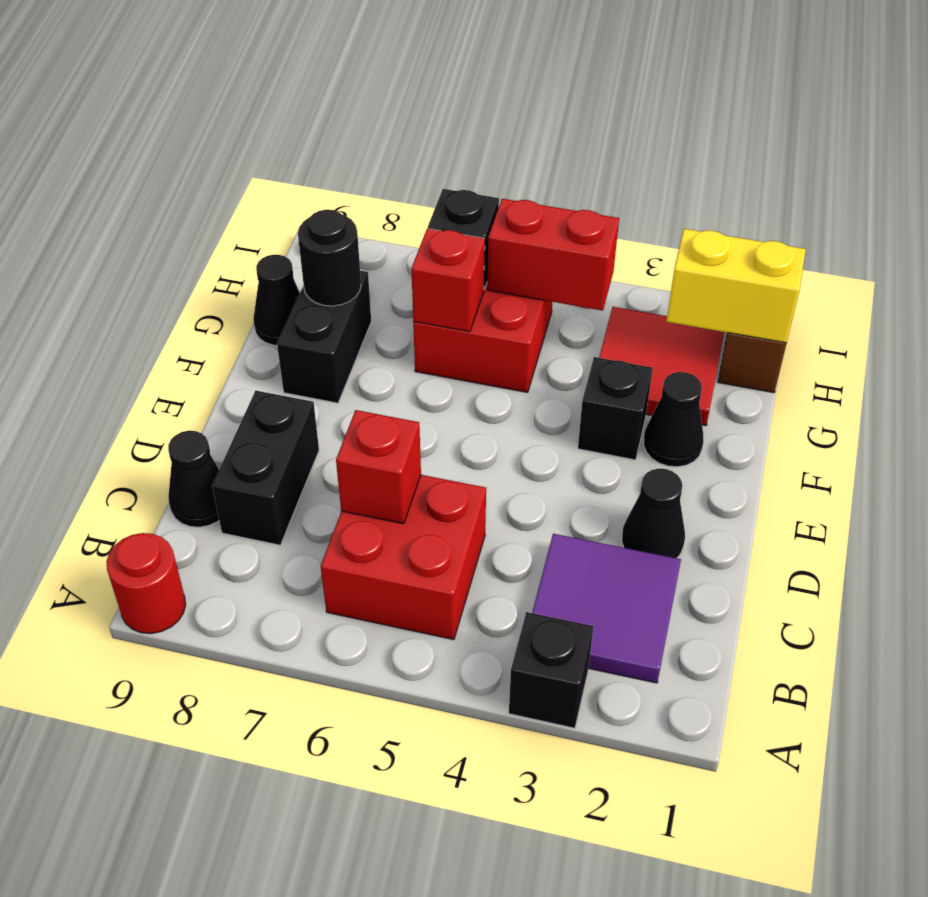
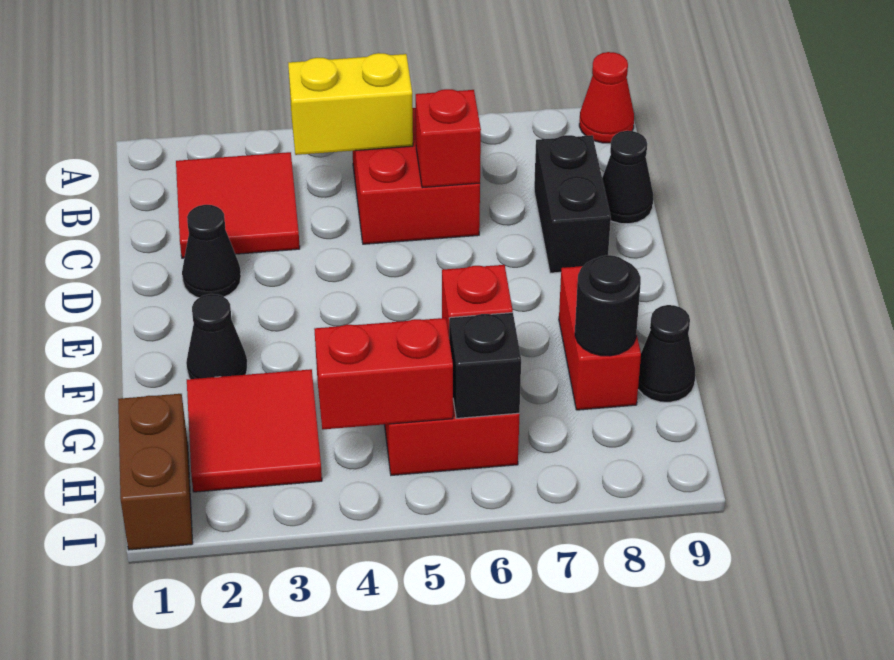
black brick A3 level 1 -> none
red round brick A9 level 1 -> red cone A9 level 1
purple tile B2:C3 level 1 -> red tile B2:C3 level 1
black brick F3 level 1 -> none
black brick F8:G8 level 1 -> red brick F8:G8 level 1
yellow brick H1:H2 level 2 -> yellow brick B4:B5 level 2

